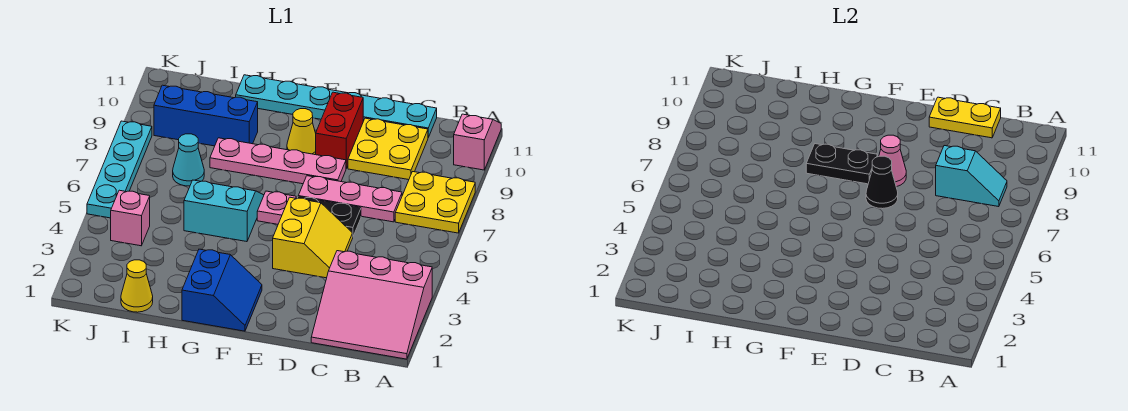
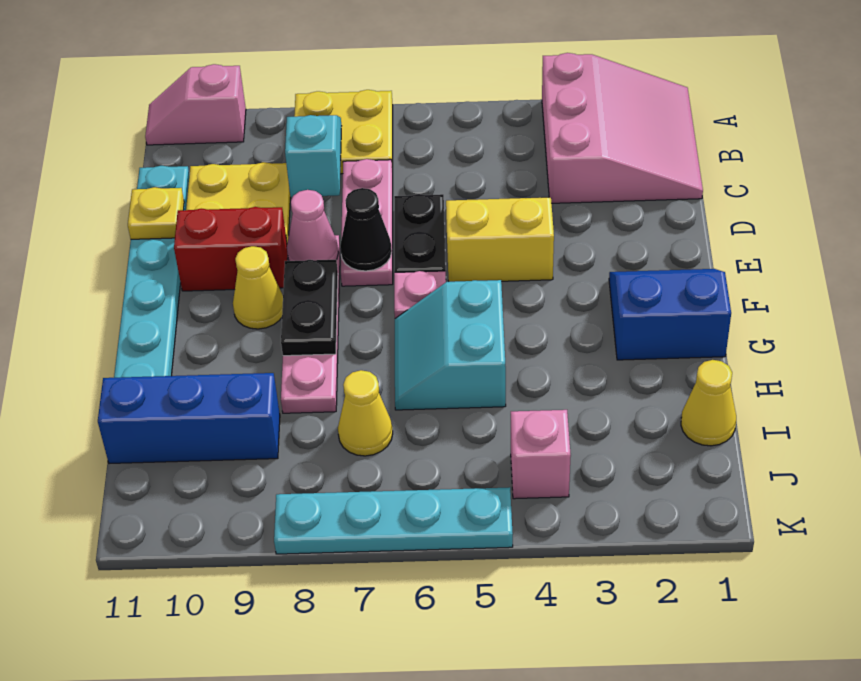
yellow plate C11:D11 level 2 -> yellow plate D11 level 2
blue brick H9:J9 level 1 -> blue brick I9:I11 level 1
cyan cone I7 level 1 -> yellow cone I7 level 1

